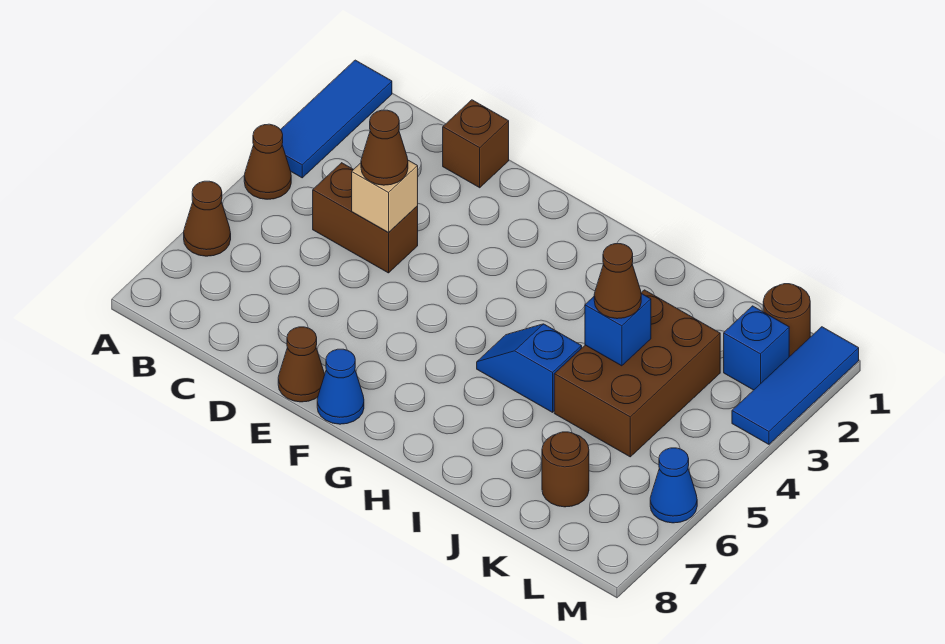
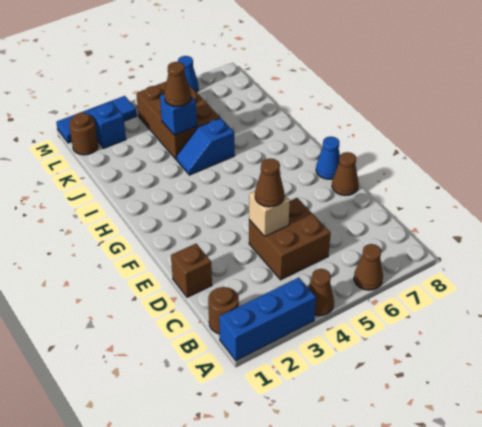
blue tile A1:A3 level 1 -> blue brick A1:A3 level 1
brown brick C4:D4 level 1 -> brown brick C4:D5 level 1
blue slope H5:I5 level 1 top I -> blue slope I4:I5 level 1 top 5
brown brick J3:K5 level 1 -> brown brick J4:L5 level 1
brown round brick K7 level 1 -> brown round brick B1 level 1

